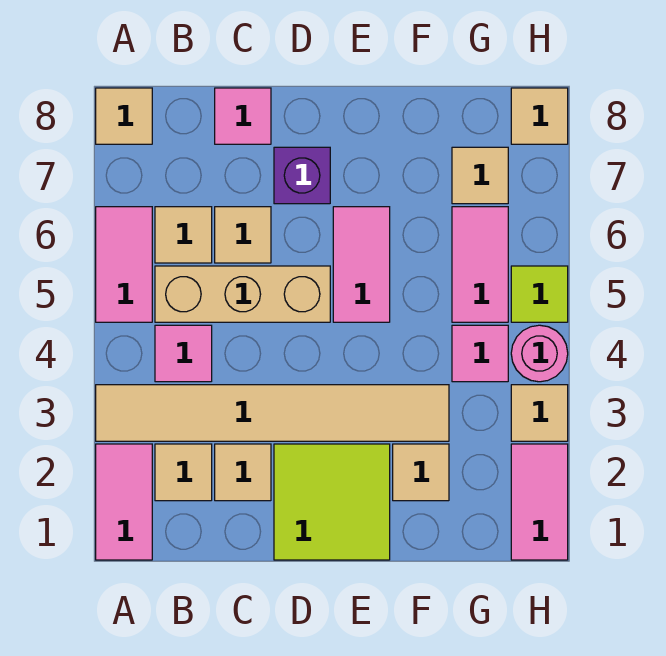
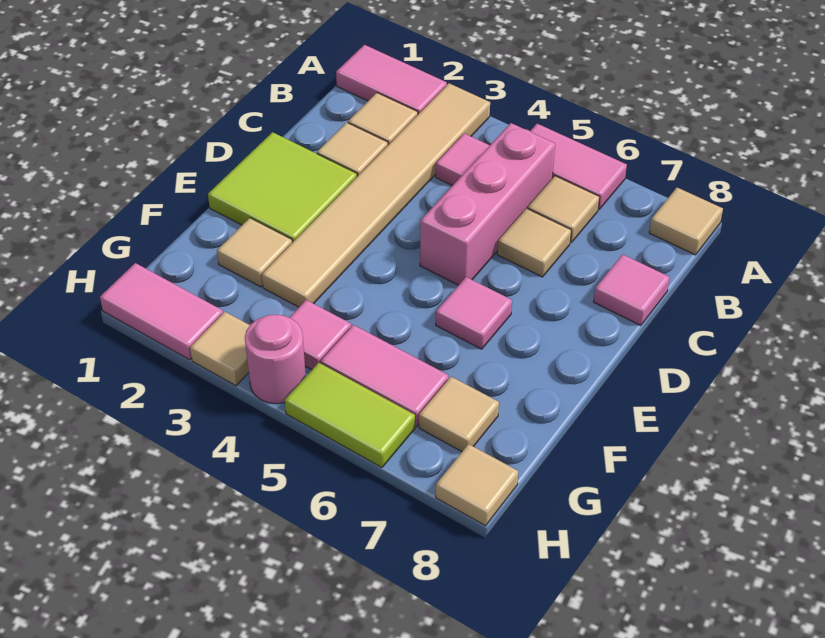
tan brick B5:D5 level 1 -> pink brick B5:D5 level 1
purple brick D7 level 1 -> none
pink tile E5:E6 level 1 -> pink tile E6 level 1
lime tile H5 level 1 -> lime tile H5:H6 level 1

